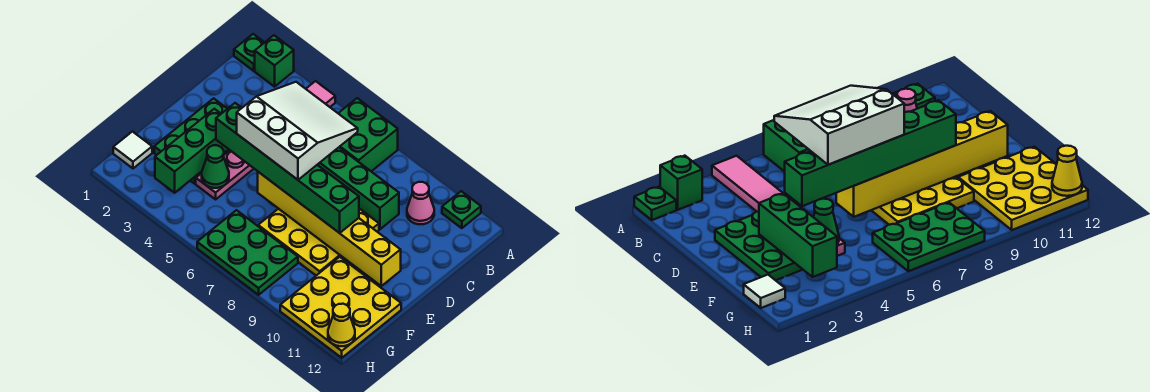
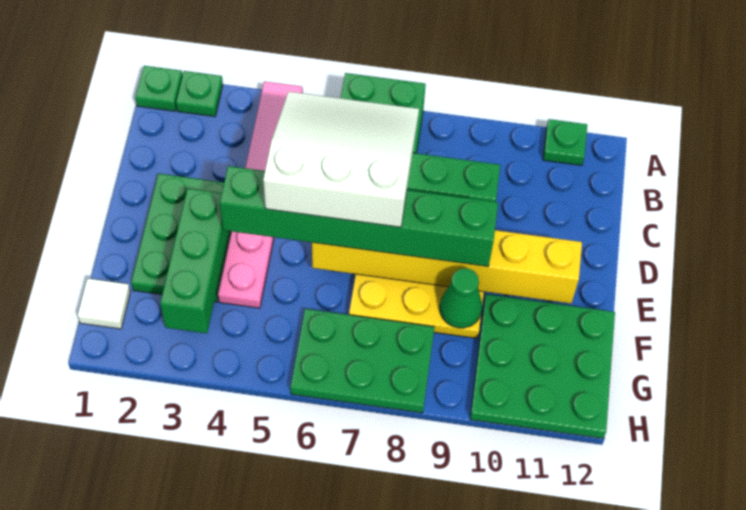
green brick A2 level 1 -> green plate A2 level 1
pink cone B10 level 1 -> none
green cone F4 level 2 -> green cone F9 level 2
yellow plate F10:H12 level 1 -> green plate F10:H12 level 1
yellow cone H12 level 2 -> none

